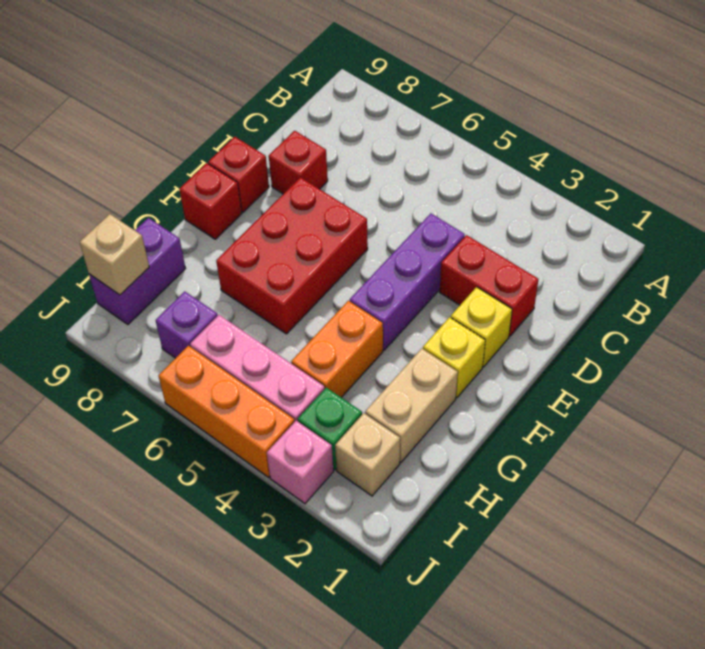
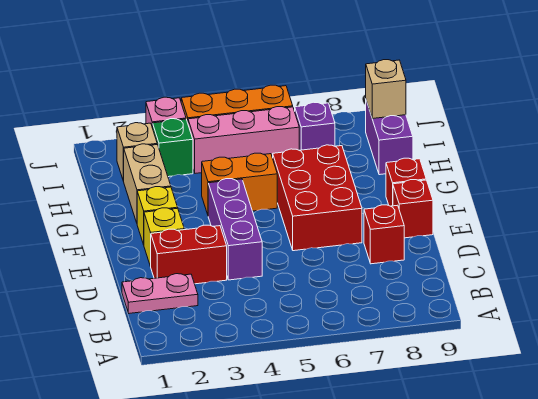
none -> pink plate C1:C2 level 1
orange brick G4:H4 level 1 -> orange brick G4:G5 level 1

